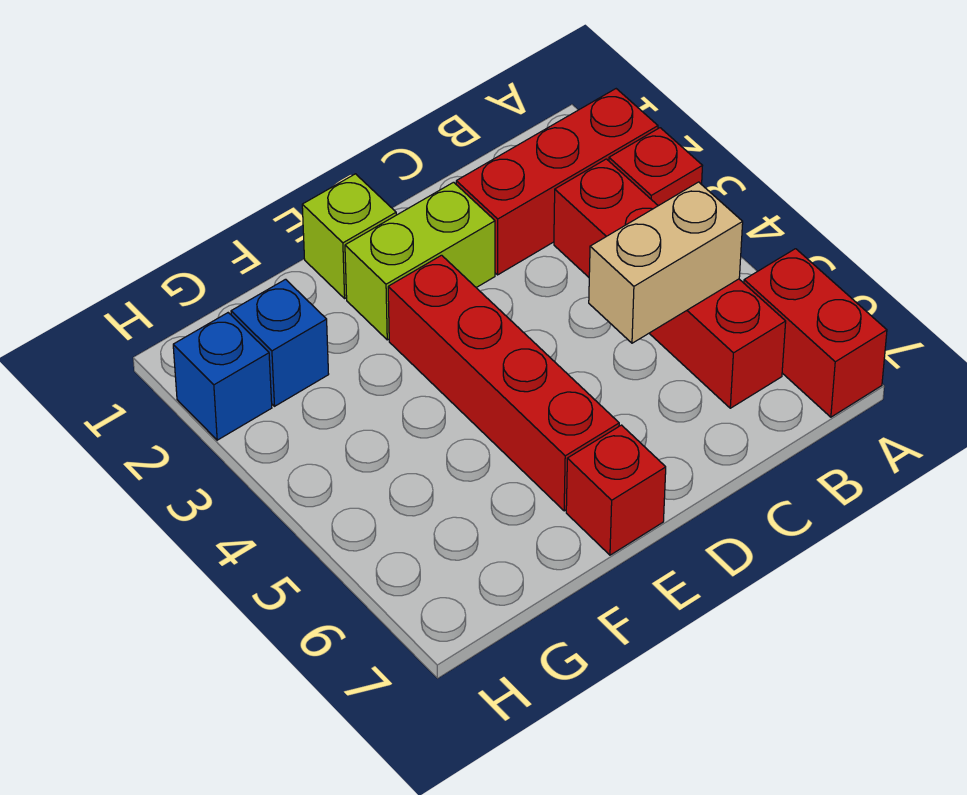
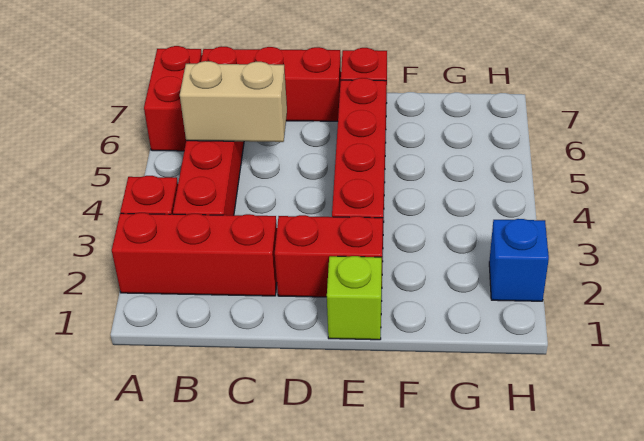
none -> red brick B7:D7 level 1
lime brick D2:E2 level 1 -> red brick D2:E2 level 1
blue brick G2 level 1 -> none

